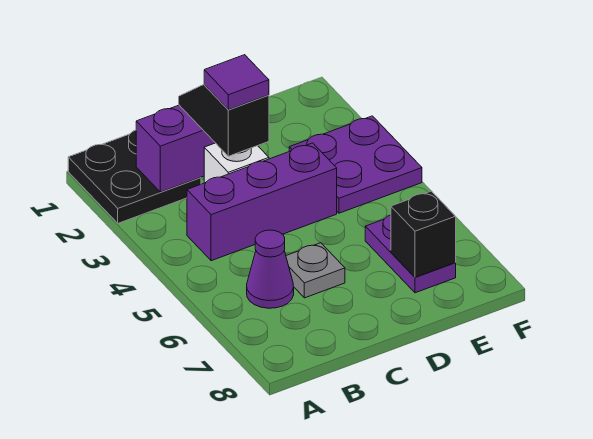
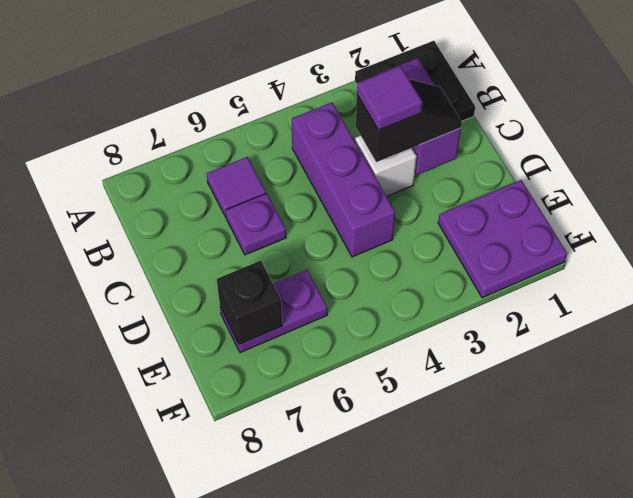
purple cone B6 level 1 -> purple tile B6 level 1
grey plate C6 level 1 -> purple plate C6 level 1
purple plate E3:F4 level 1 -> purple plate E1:F2 level 1

